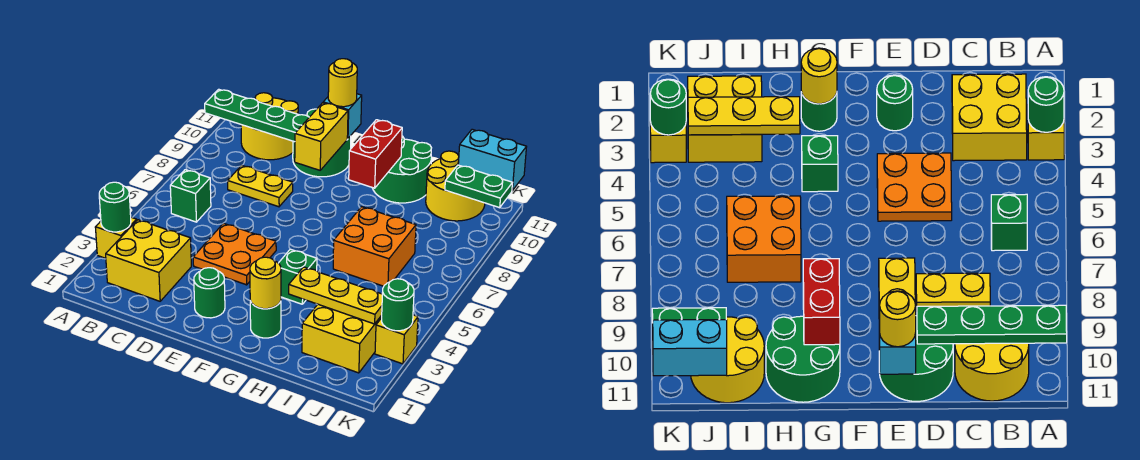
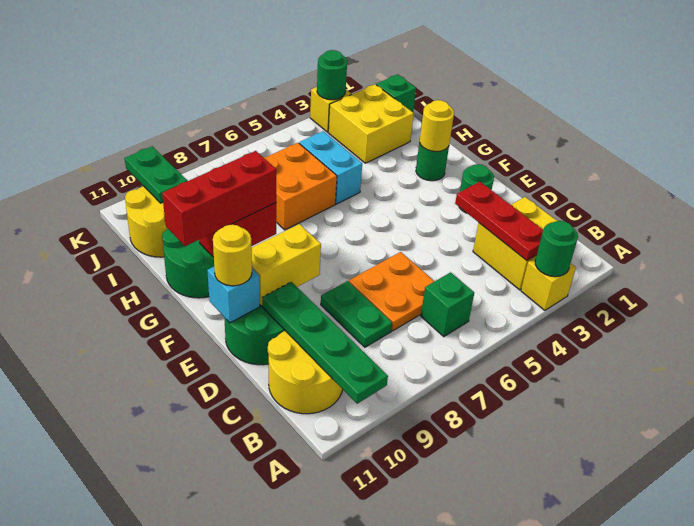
none -> red plate B3:D3 level 2
yellow plate C8:D8 level 1 -> green plate C8:D8 level 1
orange plate D4:E5 level 1 -> orange plate C6:D7 level 1
green brick G4 level 1 -> green brick J1 level 1
none -> red brick G9:G11 level 3
yellow plate H3:J3 level 2 -> none
cyan brick J11:K11 level 2 -> cyan brick H5:I5 level 1

